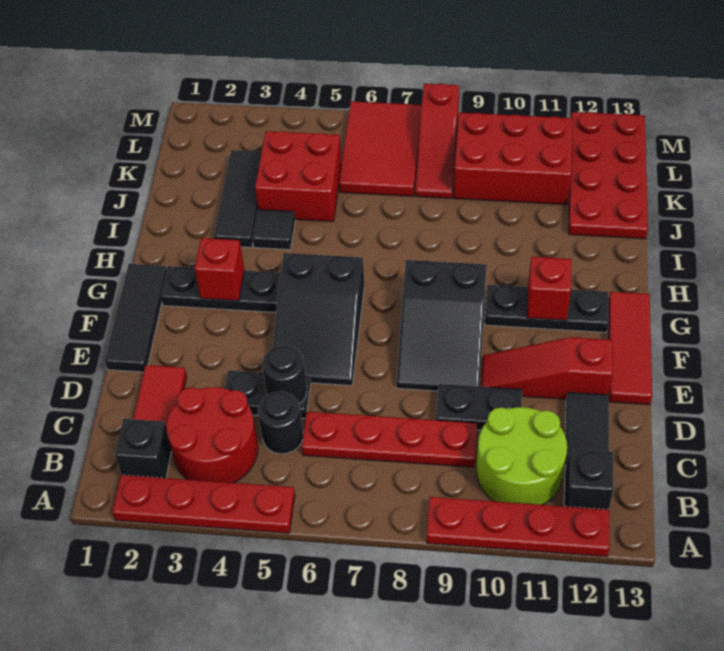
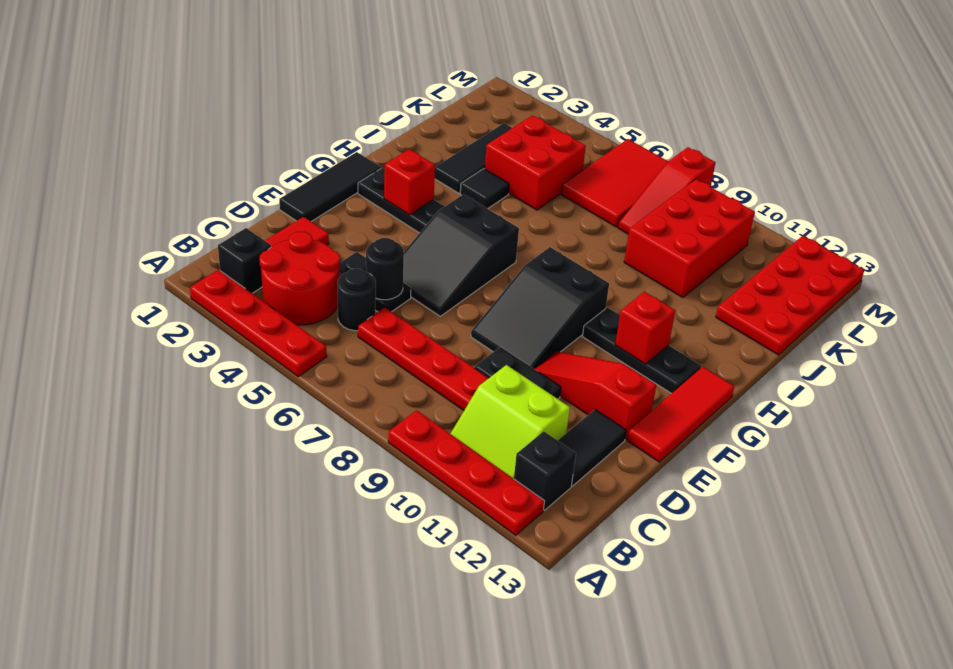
lime round brick B10:C11 level 1 -> lime slope B10:C11 level 1 top C
red brick K9:L11 level 1 -> red brick J9:L10 level 1

